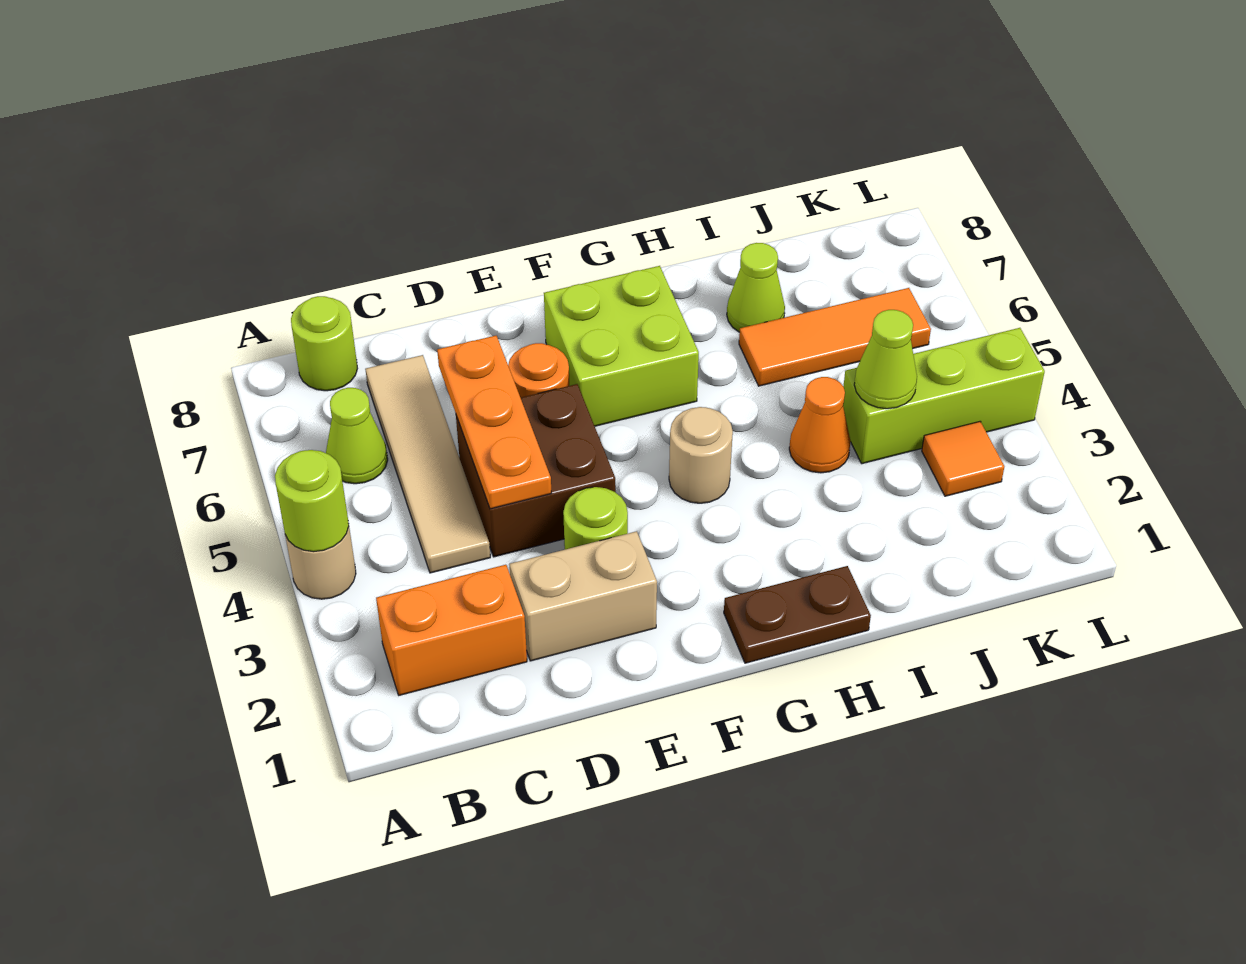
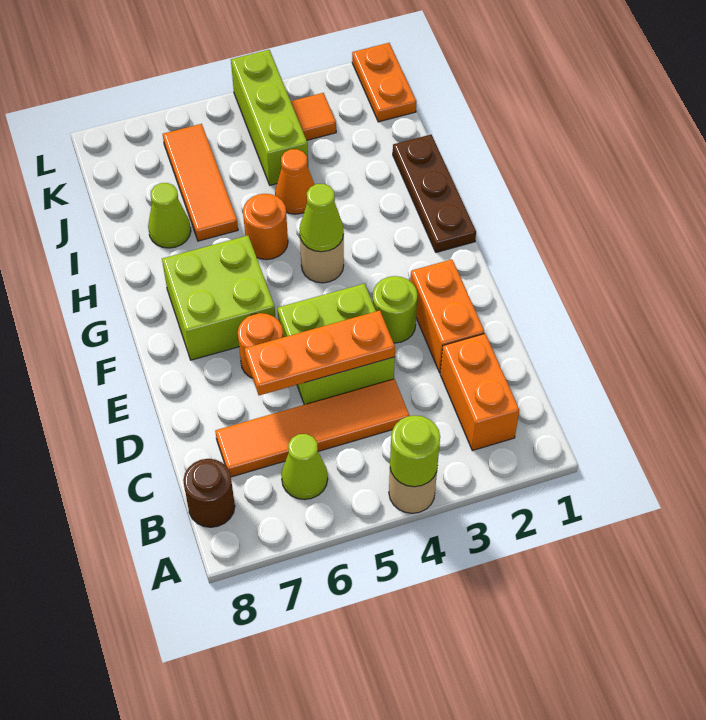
lime round brick B8 level 1 -> brown round brick B8 level 1
tan tile C4:C7 level 1 -> orange tile C4:C7 level 1
tan brick D2:E2 level 1 -> orange brick D2:E2 level 1
brown brick D4:E5 level 1 -> lime brick D4:E5 level 1
brown plate G1:H1 level 1 -> brown plate G1:I1 level 1
none -> orange round brick H5 level 1
lime cone J4 level 2 -> lime cone G4 level 2
none -> orange plate K1:L1 level 1

